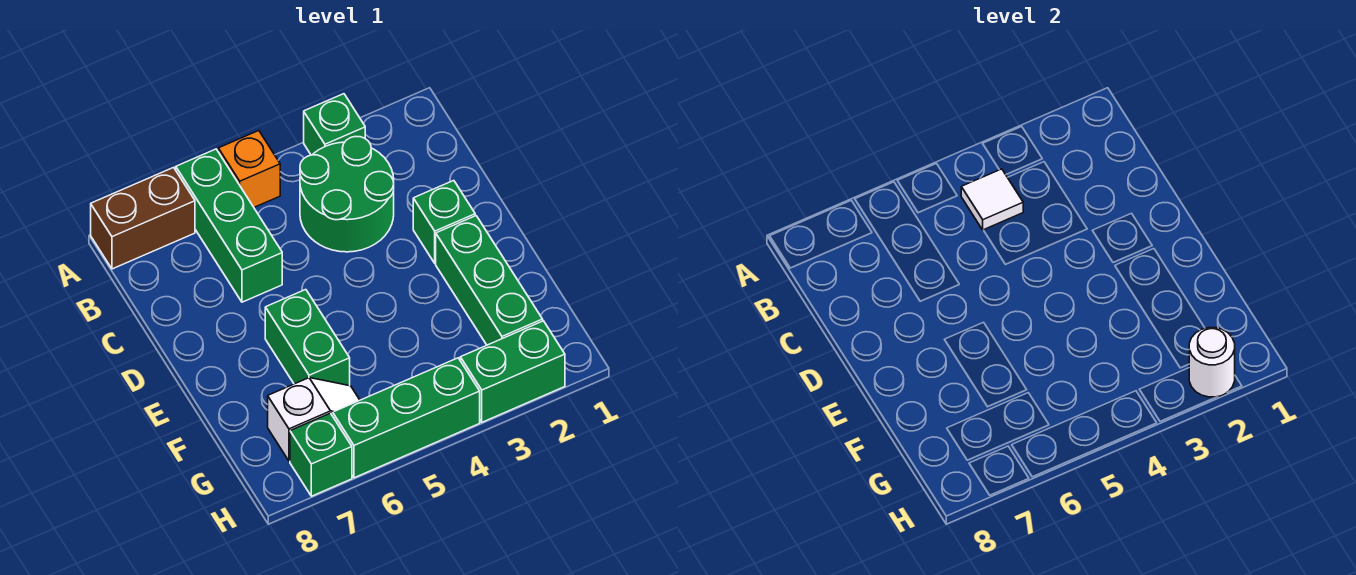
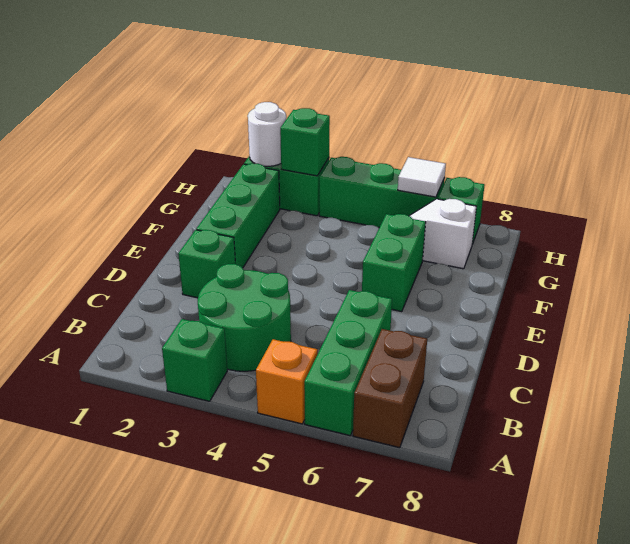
brown brick A7:A8 level 1 -> brown brick A7:B7 level 1
white tile B4 level 2 -> white tile H6 level 2
none -> green brick H3 level 2

